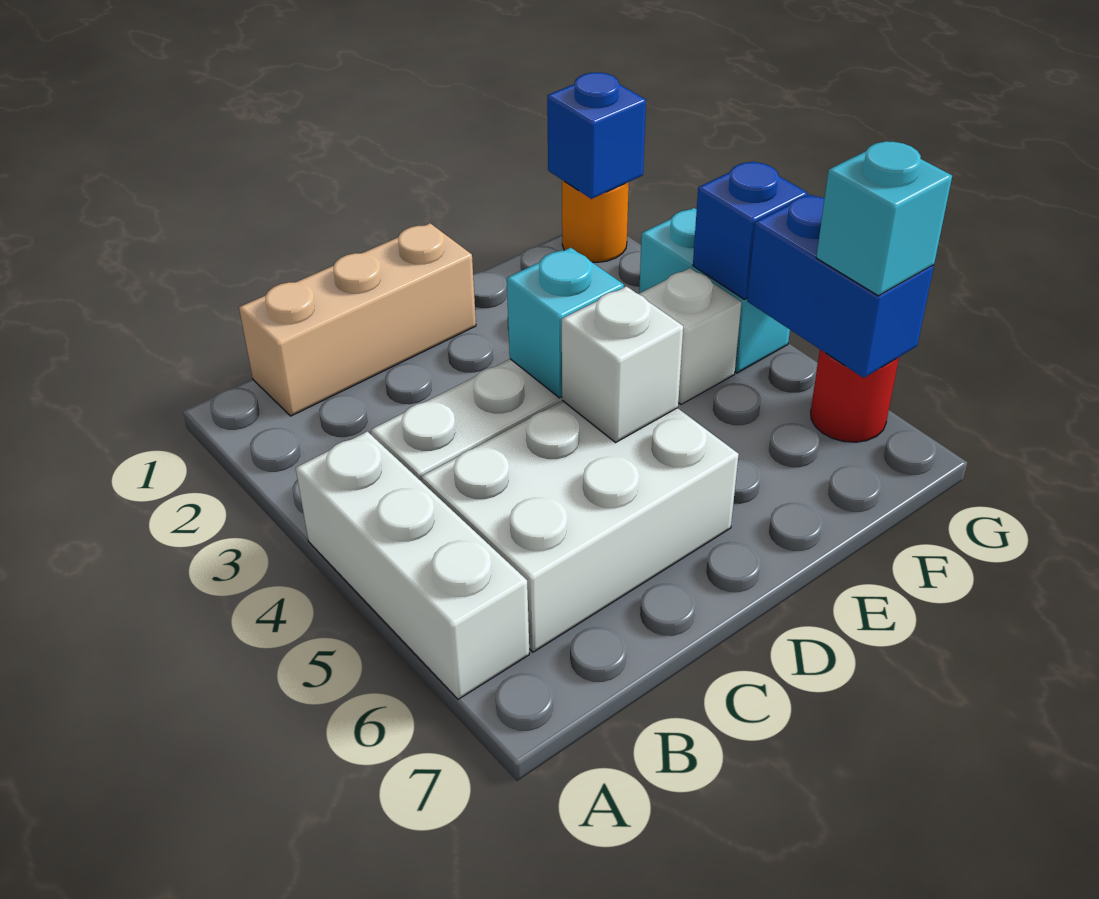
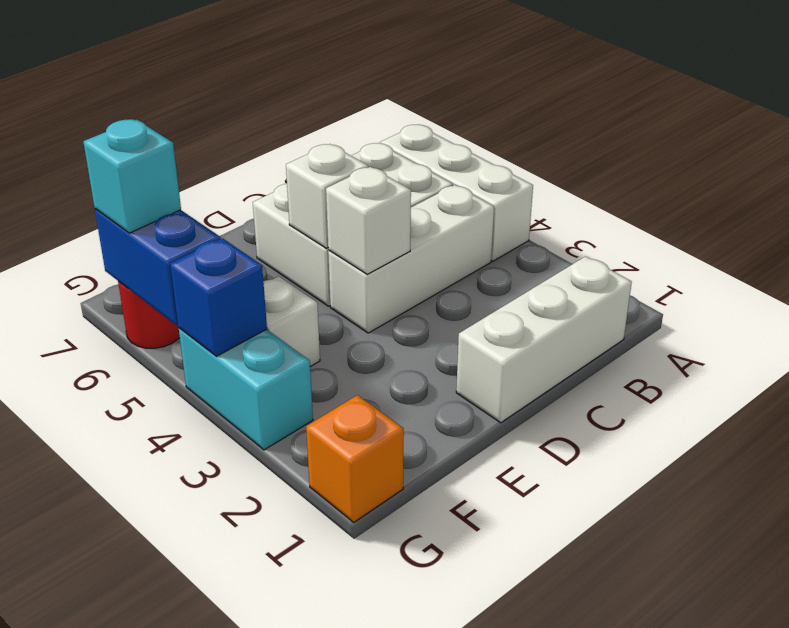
tan brick B1:D1 level 1 -> white brick B1:D1 level 1
cyan brick D4 level 2 -> white brick D4 level 2
orange round brick G1 level 1 -> orange brick G1 level 1
blue brick G1 level 2 -> none

